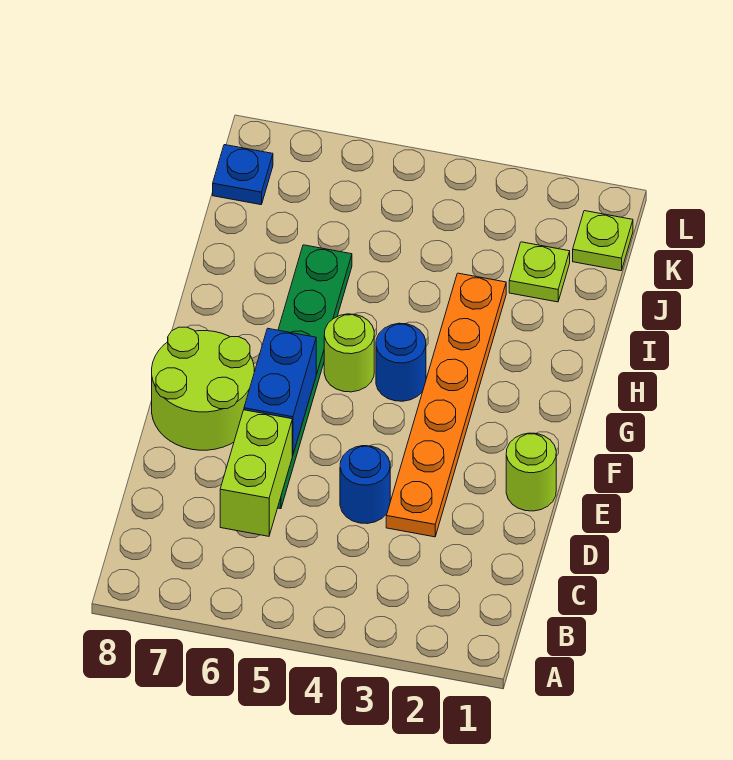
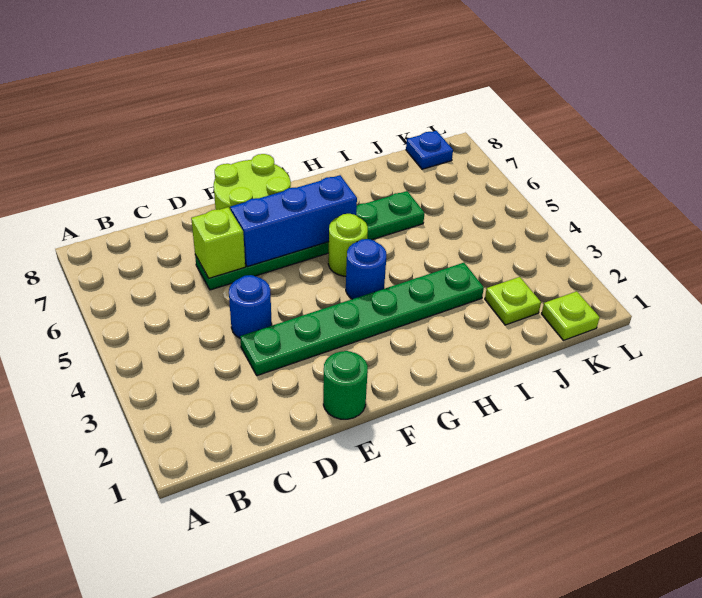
lime brick C6:D6 level 2 -> lime brick D6 level 2
orange plate D3:I3 level 1 -> green plate D3:I3 level 1
lime round brick E1 level 1 -> green round brick E1 level 1
blue brick E6:F6 level 2 -> blue brick E6:G6 level 2

